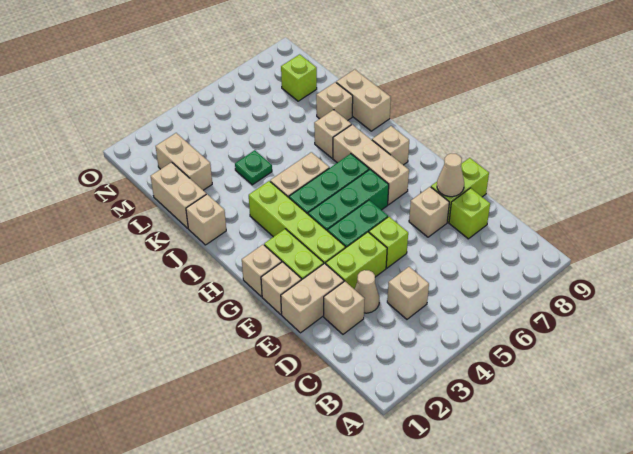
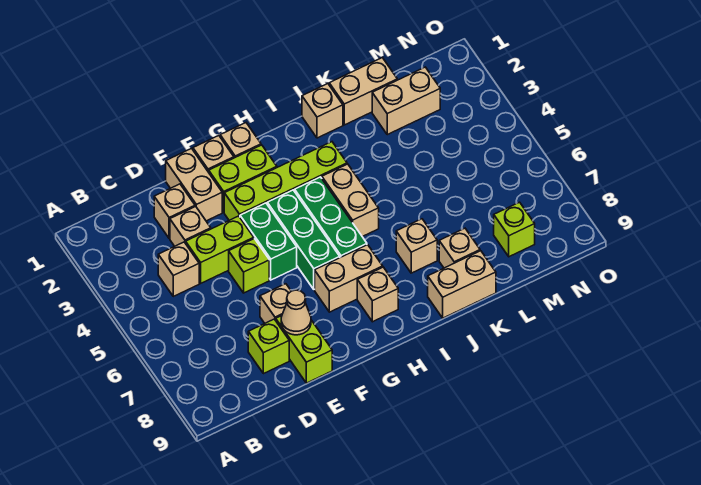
tan cone D3 level 1 -> tan brick D3 level 1
lime brick E3:E4 level 1 -> lime brick D4:E4 level 1
tan brick G7:I7 level 1 -> tan brick G7:H7 level 1
green plate K4 level 1 -> none

